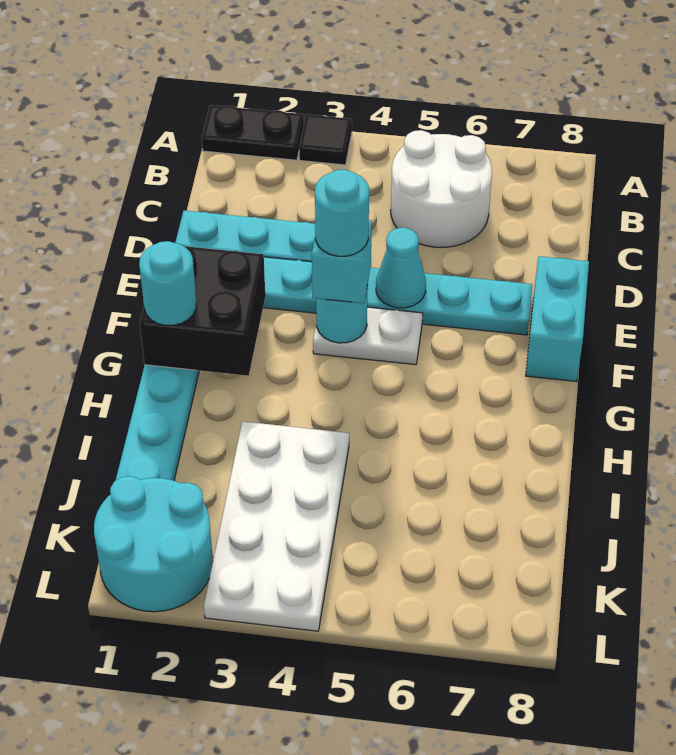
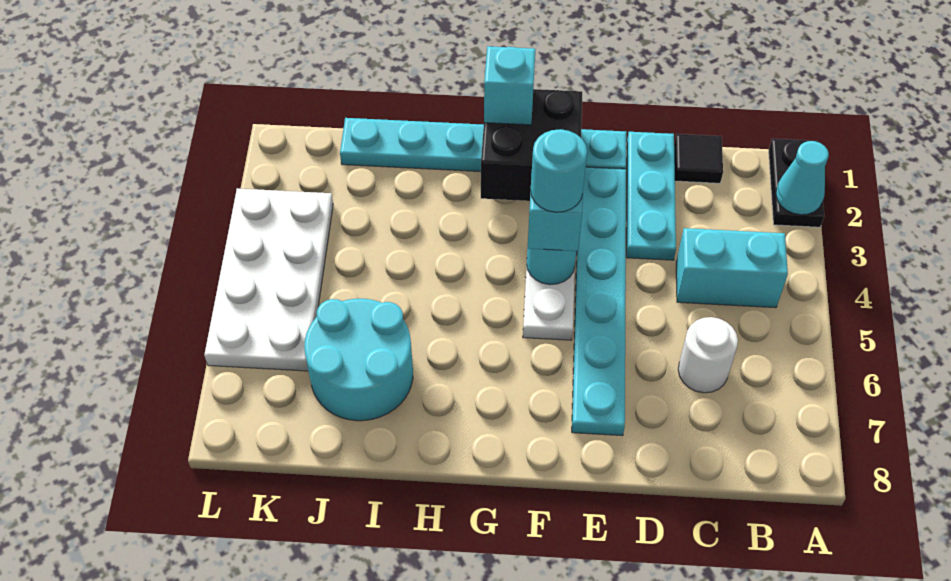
black tile A3 level 1 -> black tile C1 level 1
white round brick B5:C6 level 1 -> white round brick C6 level 1
cyan cone E5 level 2 -> cyan cone A2 level 2
cyan brick E8:F8 level 1 -> cyan brick B4:C4 level 1
cyan round brick G1 level 3 -> cyan brick G1 level 3
white plate I3:L4 level 1 -> white plate K3:L6 level 1
cyan round brick K1:L2 level 1 -> cyan round brick I6:J7 level 1

